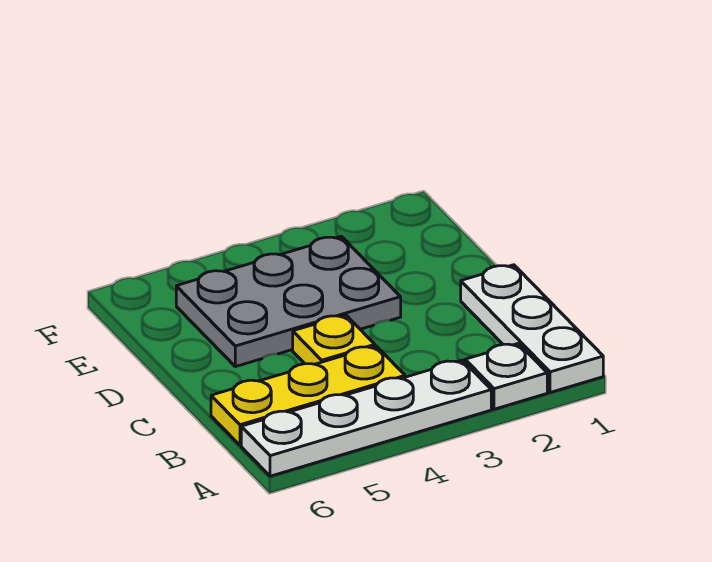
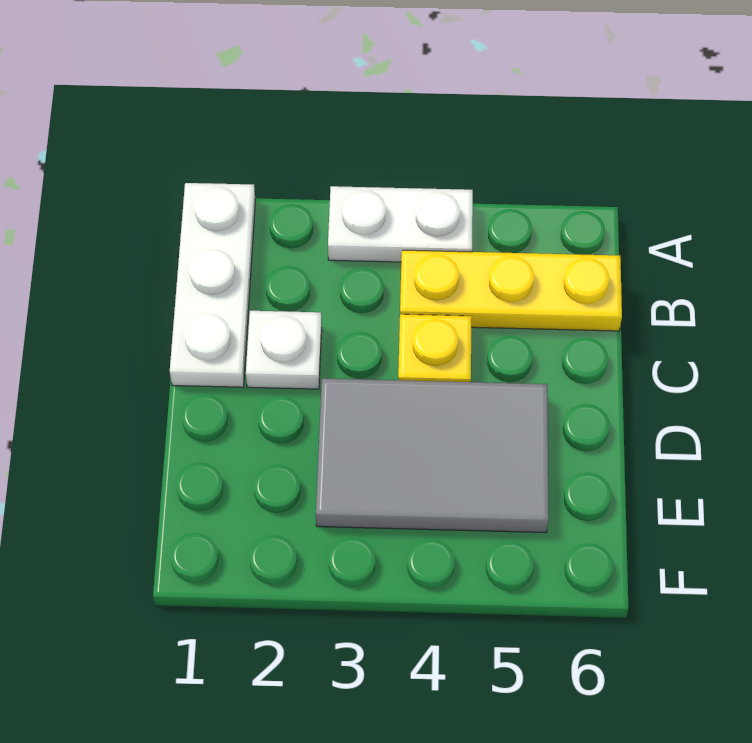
white plate A2 level 1 -> white plate C2 level 1
white plate A3:A6 level 1 -> white plate A3:A4 level 1
grey plate D3:E5 level 1 -> grey tile D3:E5 level 1

